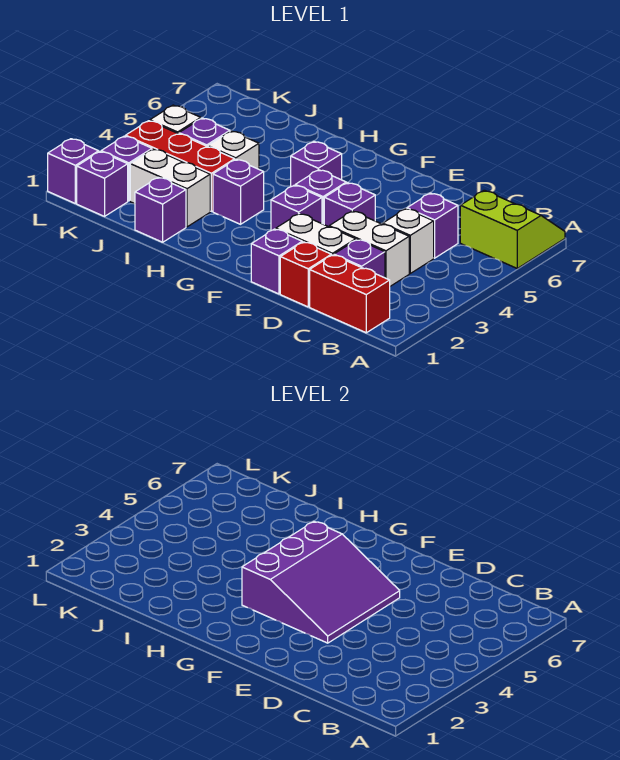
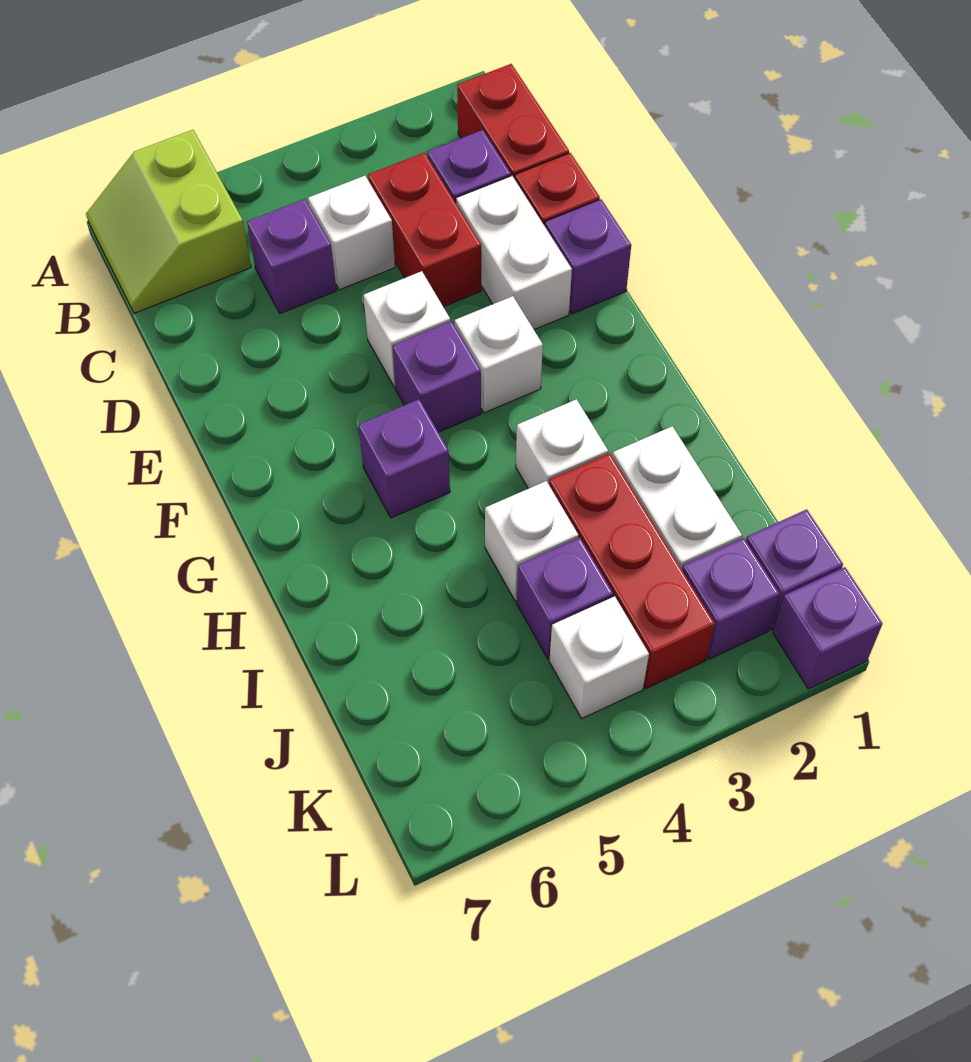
white brick C3:D3 level 1 -> red brick C3:D3 level 1
purple slope E3:G5 level 2 top G -> none
purple brick E4 level 1 -> white brick E4 level 1
purple brick F3 level 1 -> white brick F3 level 1
purple brick H3 level 1 -> white brick H3 level 1
purple brick I1 level 1 -> none

